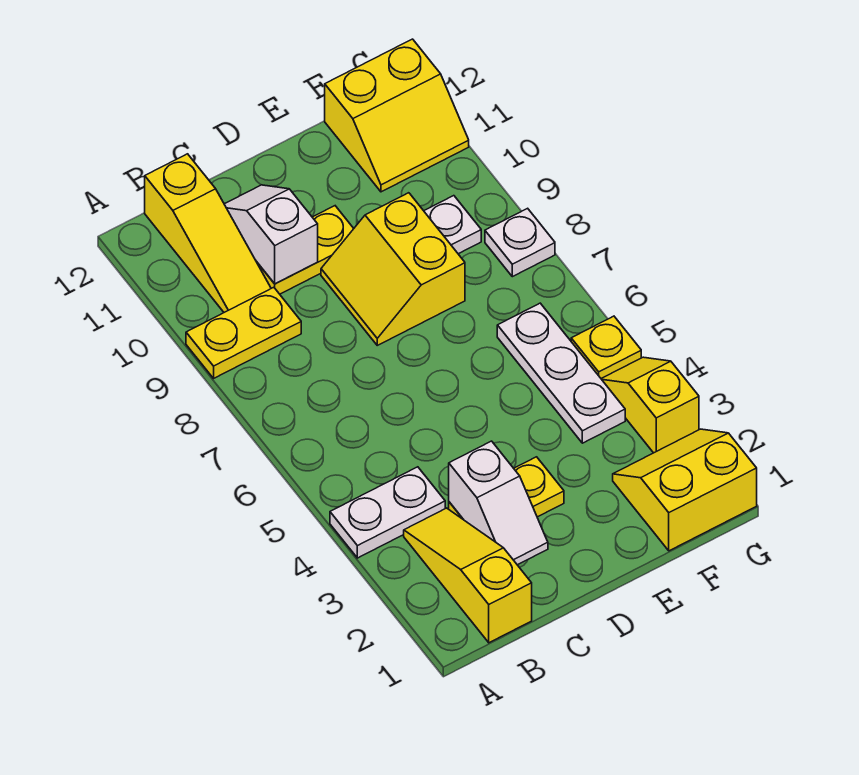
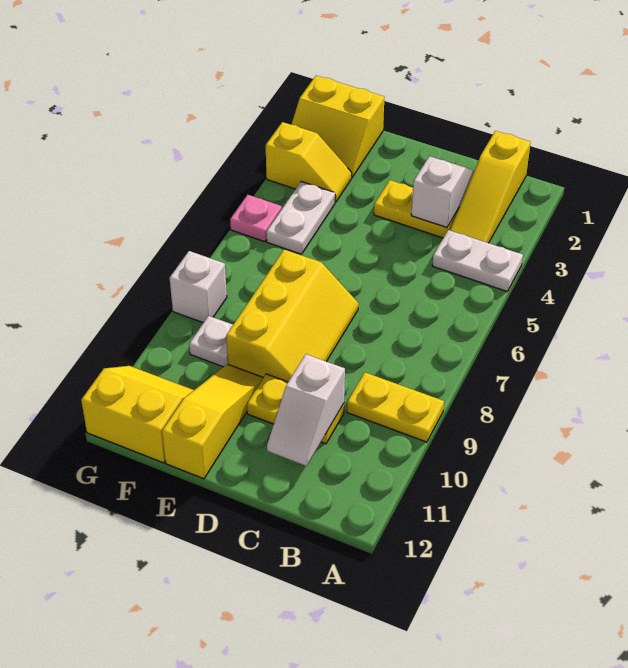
yellow slope B10:B12 level 1 top 12 -> yellow slope E10:E12 level 1 top 12
yellow slope D8:E9 level 1 top E -> yellow slope D7:E9 level 1 top E
white plate F4:F6 level 1 -> white plate F4:F5 level 1
yellow slope G3:G4 level 1 top 3 -> yellow slope F3:G3 level 1 top G
yellow plate G5 level 1 -> pink plate G5 level 1
white plate G8 level 1 -> white brick G8 level 1

